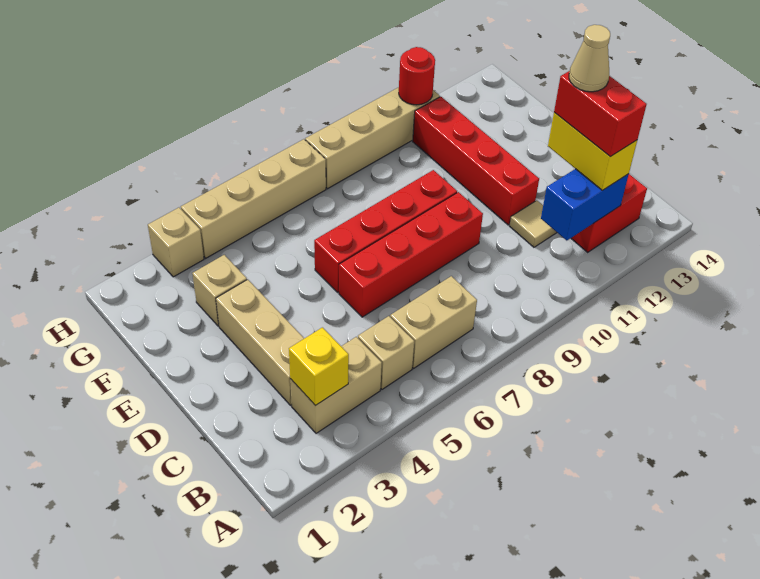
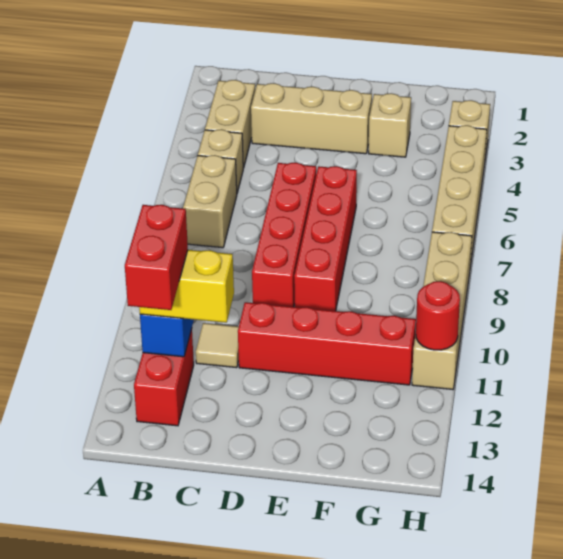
yellow brick B3 level 2 -> none
red brick B12:C12 level 4 -> red brick B12:B13 level 4
tan cone C12 level 5 -> none

